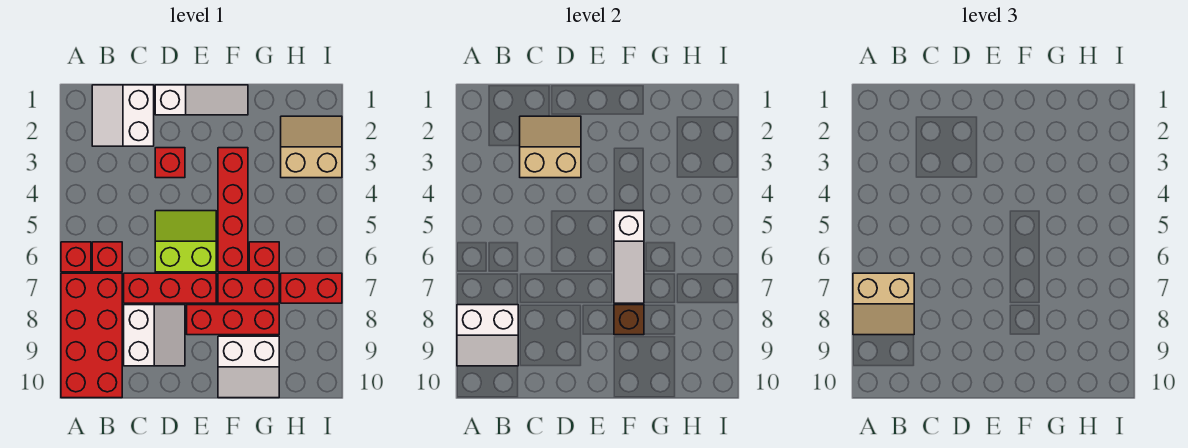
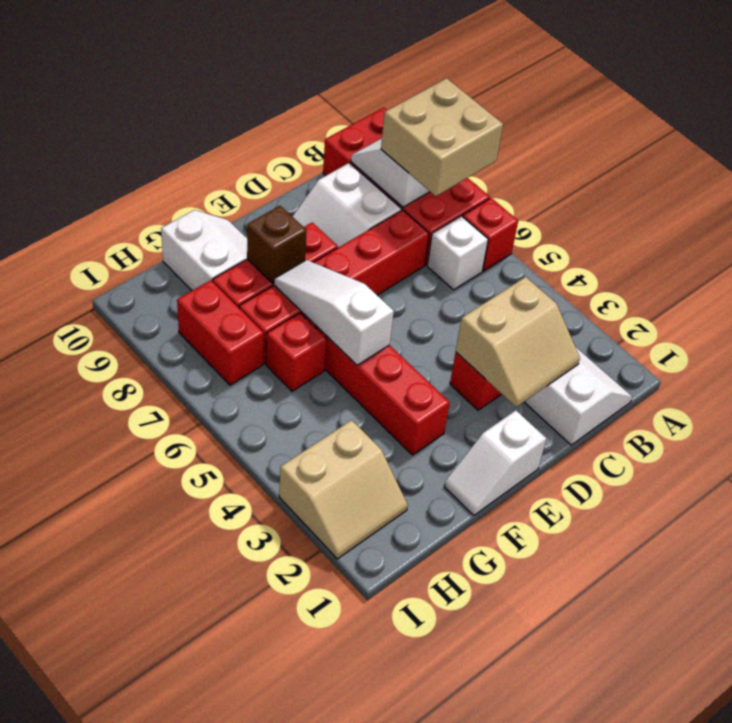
tan slope A7:B8 level 3 top 7 -> tan brick A7:B8 level 3
red brick B6 level 1 -> white brick B6 level 1
white slope D1:F1 level 1 top D -> white slope E1:F1 level 1 top E
lime slope D5:E6 level 1 top 6 -> none
white slope F9:G10 level 1 top 9 -> white slope F9:G10 level 1 top G
red brick H7:I7 level 1 -> red brick H7:H8 level 1

